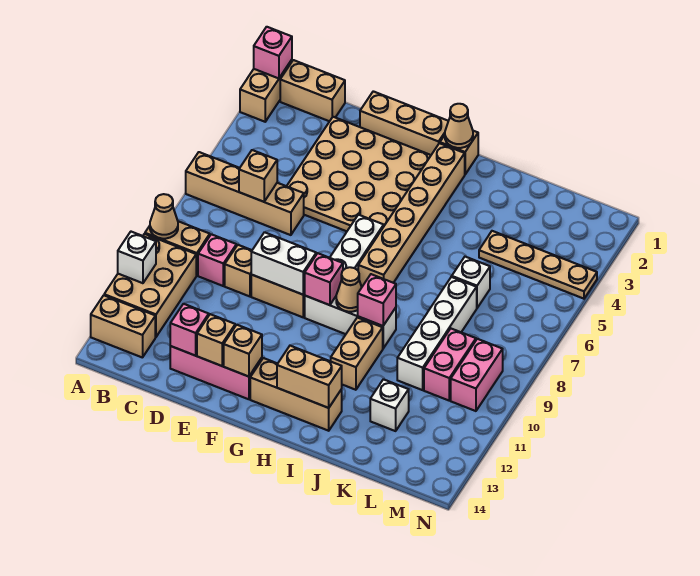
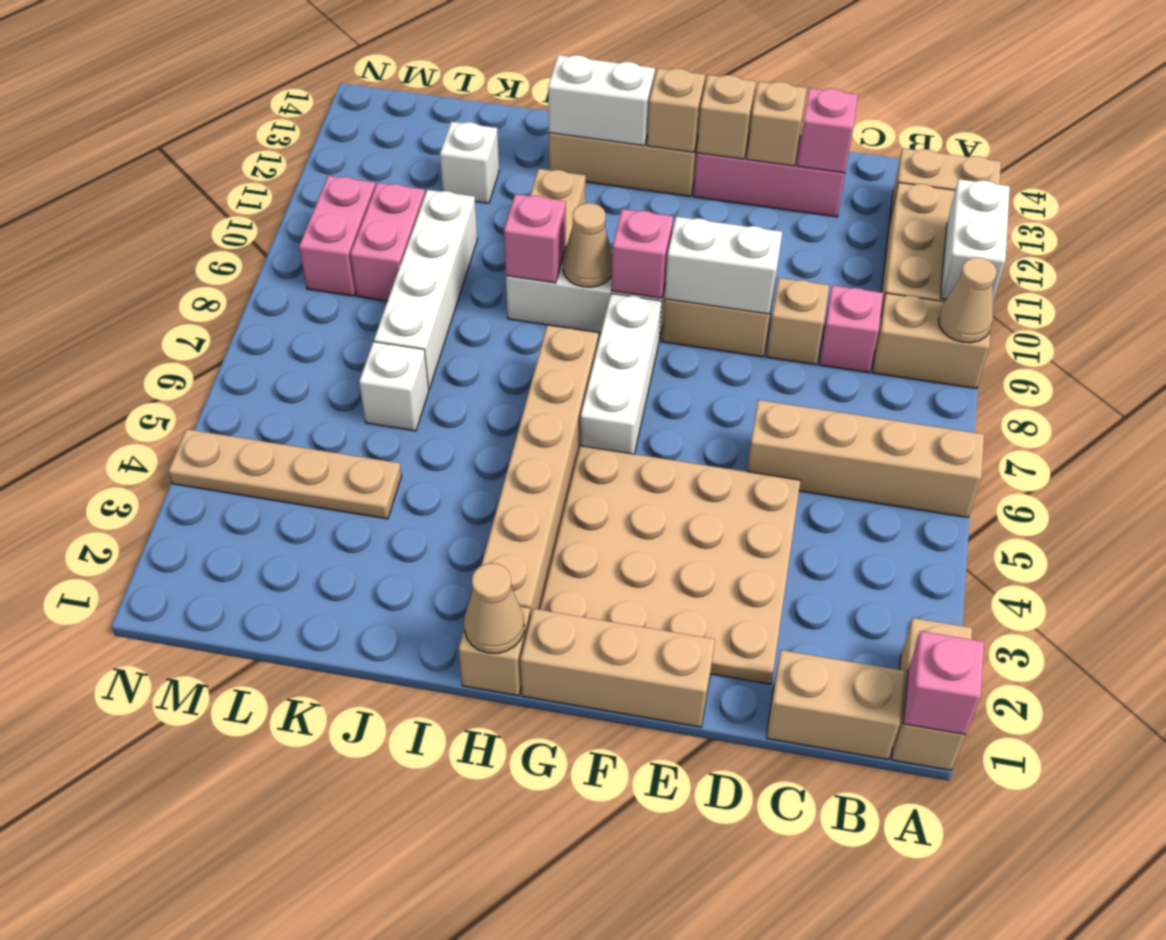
white brick A11 level 2 -> white brick A10:A11 level 2
tan brick C6 level 2 -> tan brick G13 level 2
tan brick H13:I13 level 2 -> white brick H13:I13 level 2

